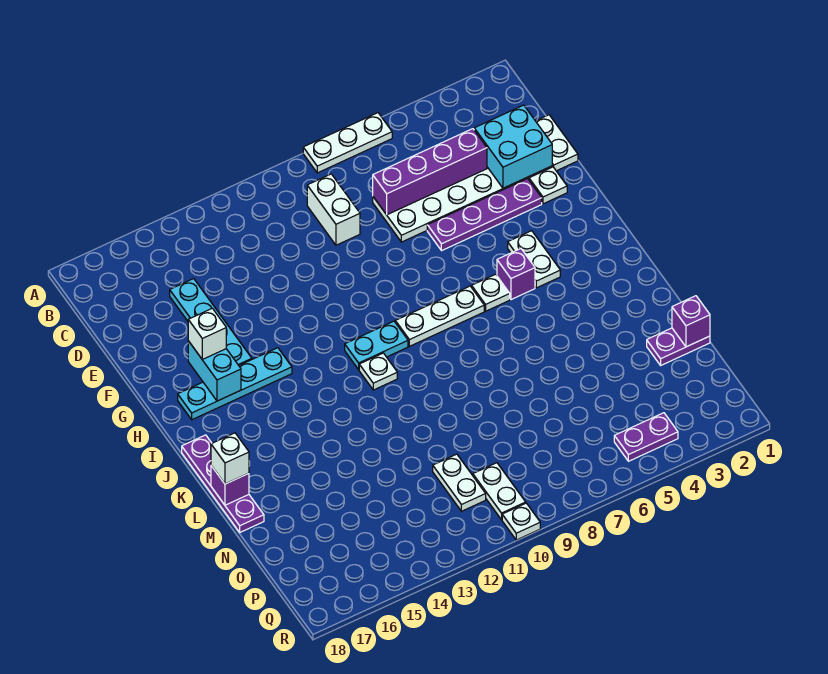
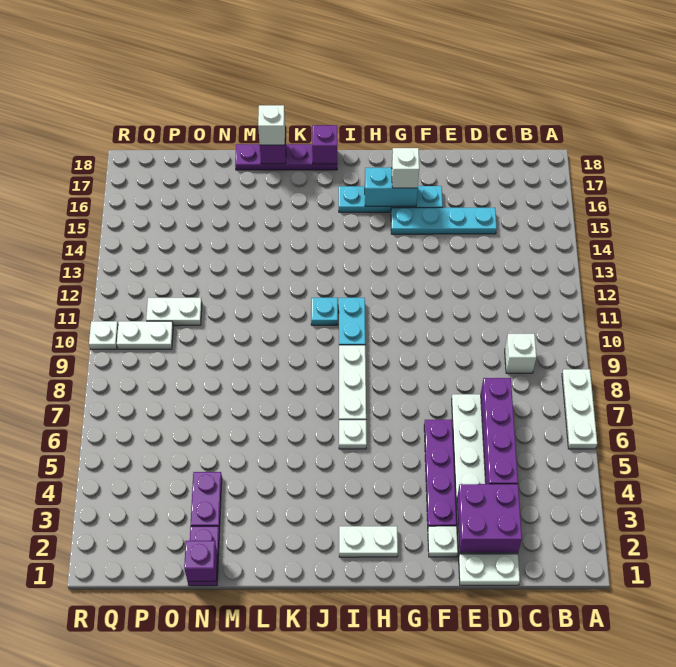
white brick C9:D9 level 1 -> white brick C9 level 1
cyan brick D2:E3 level 2 -> purple brick D2:E3 level 2
white plate H4:I4 level 1 -> white plate H2:I2 level 1
cyan plate H14:H17 level 1 -> cyan plate F16:I16 level 1
purple brick I5 level 1 -> purple brick J18 level 2
white plate J11 level 1 -> cyan plate J11 level 1
purple plate Q4:Q5 level 1 -> purple plate N3:N4 level 1

